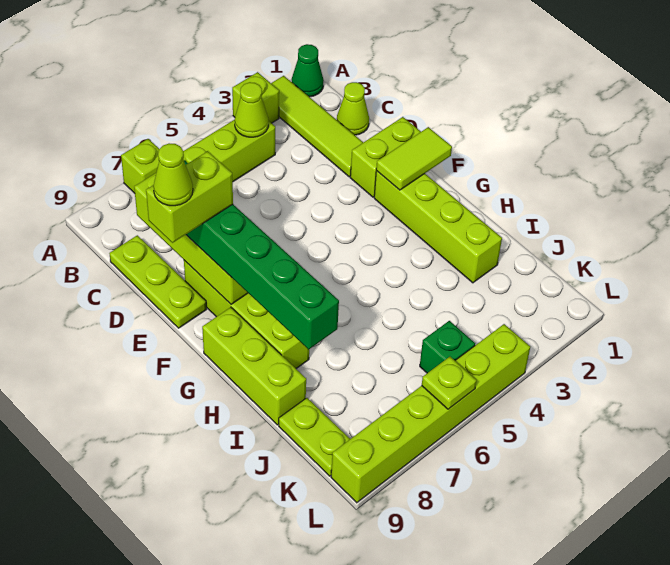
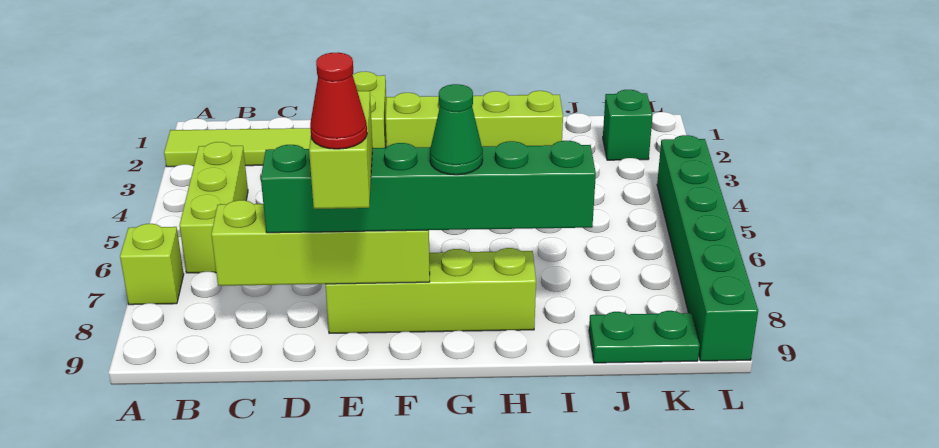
green cone A1 level 1 -> green cone G8 level 4
lime brick A3 level 1 -> none
lime cone B4 level 2 -> none
lime cone C1 level 1 -> none
lime plate C9:E9 level 1 -> none
lime cone E9 level 5 -> red cone E9 level 5
lime tile F1:F2 level 2 -> none
lime brick G9:I9 level 1 -> none
lime plate J9:K9 level 1 -> green plate J9:K9 level 1
green brick K5 level 1 -> green brick K2 level 1
lime brick L4:L9 level 1 -> green brick L4:L9 level 1
lime plate L6 level 2 -> none

